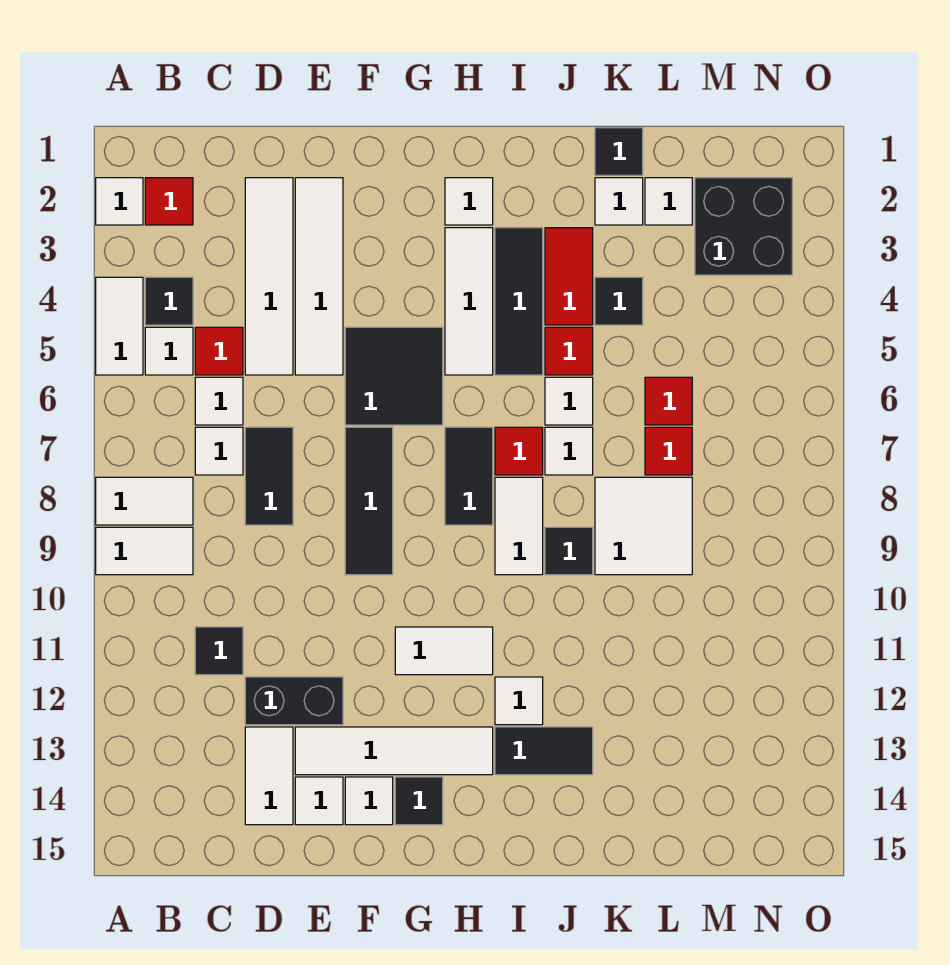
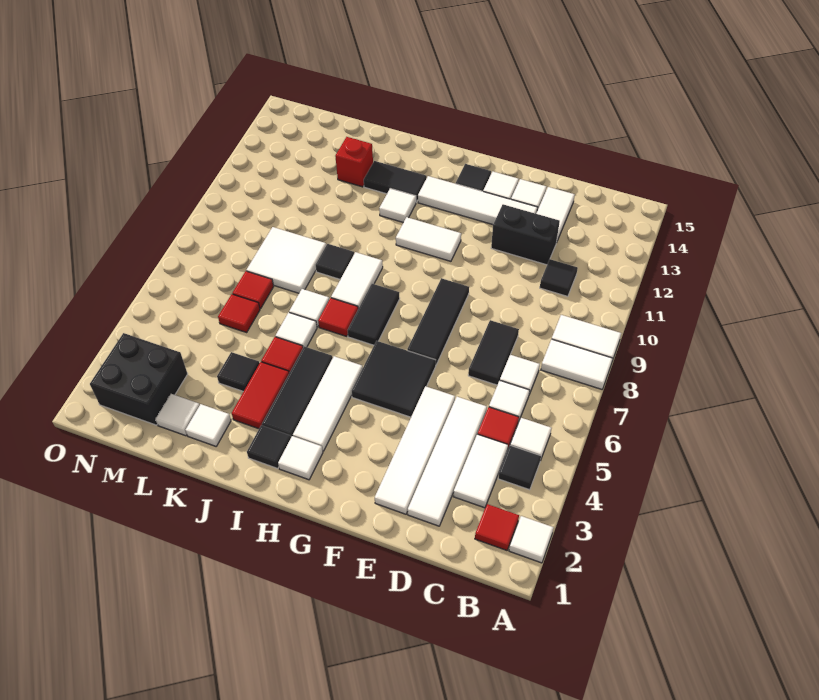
white tile A4:A5 level 1 -> white tile C3:C4 level 1
black tile K1 level 1 -> black tile I2 level 1
none -> red brick K13 level 1

